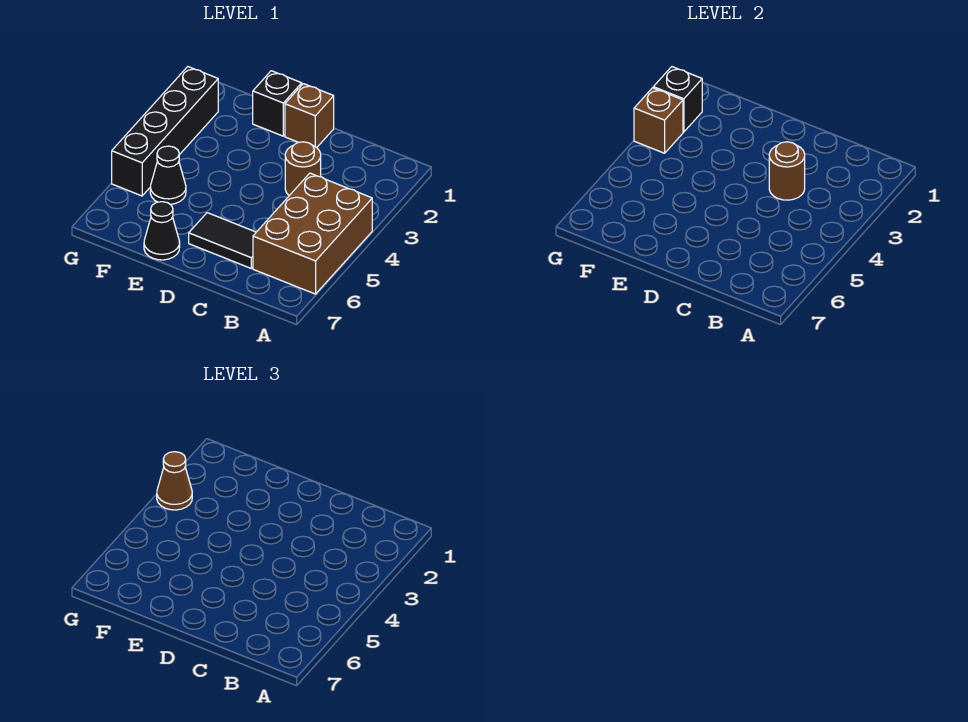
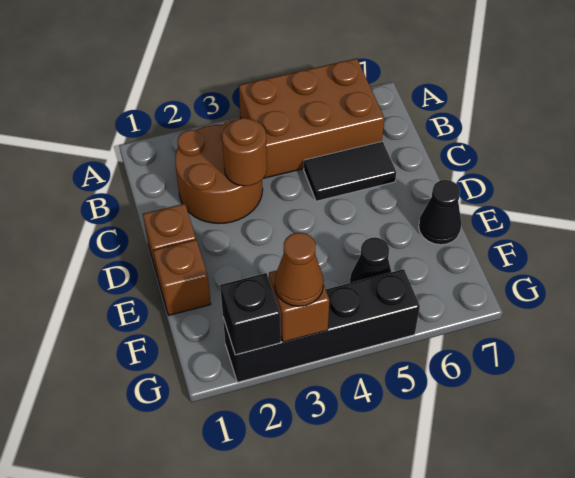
brown round brick C3 level 1 -> brown round brick B2:C3 level 1
black tile C6:D6 level 1 -> black tile C5:C6 level 1
black brick E1 level 1 -> brown brick E1 level 1

